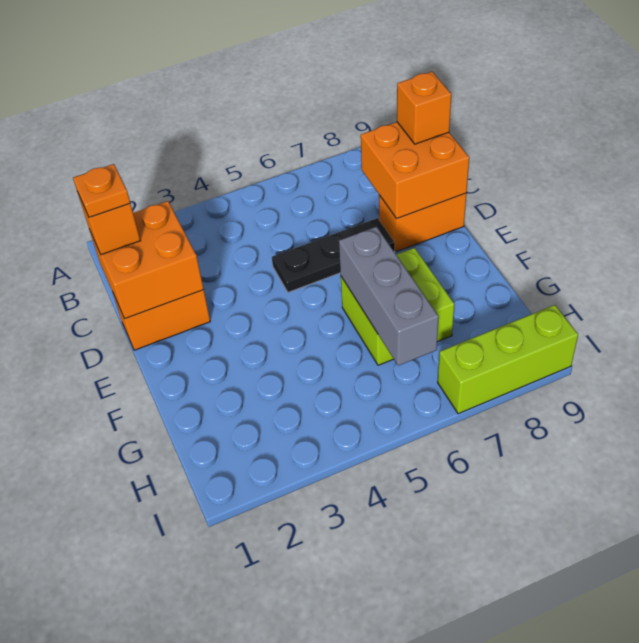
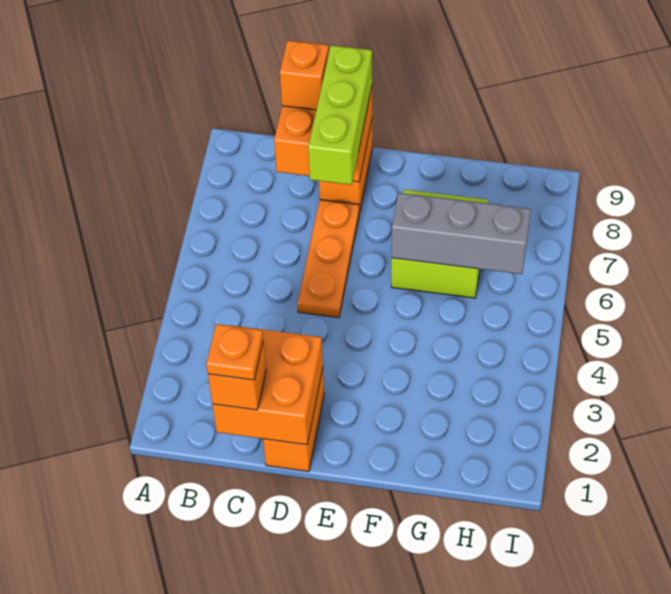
black plate D5:D7 level 1 -> orange plate D5:D7 level 1
lime brick I7:I9 level 1 -> lime brick D7:D9 level 3

